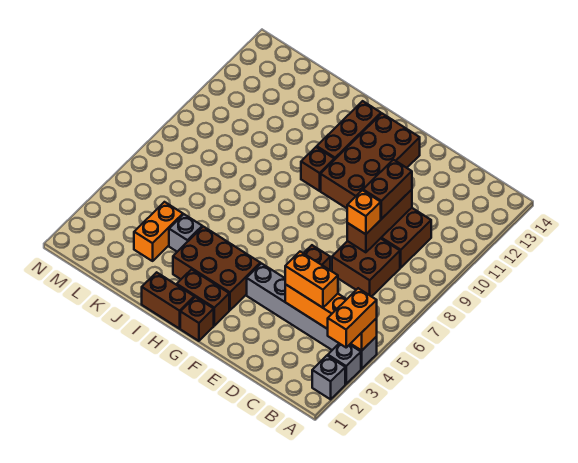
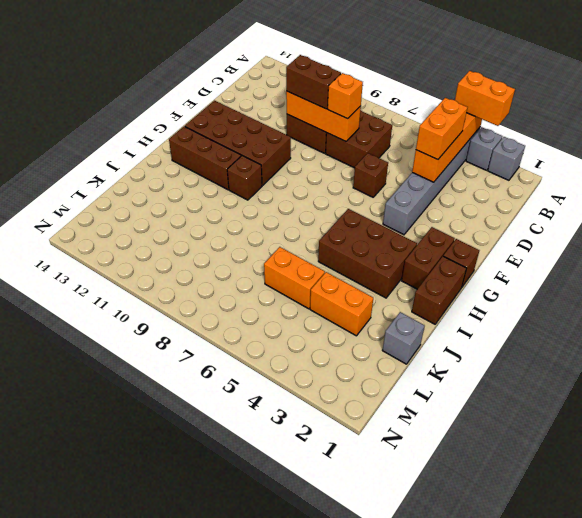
brown brick D8:D10 level 2 -> orange brick D8:D10 level 2
brown brick G3:I4 level 1 -> brown brick H3:I5 level 1
grey brick J4 level 1 -> grey brick K1 level 1
none -> orange brick K5:K6 level 1

